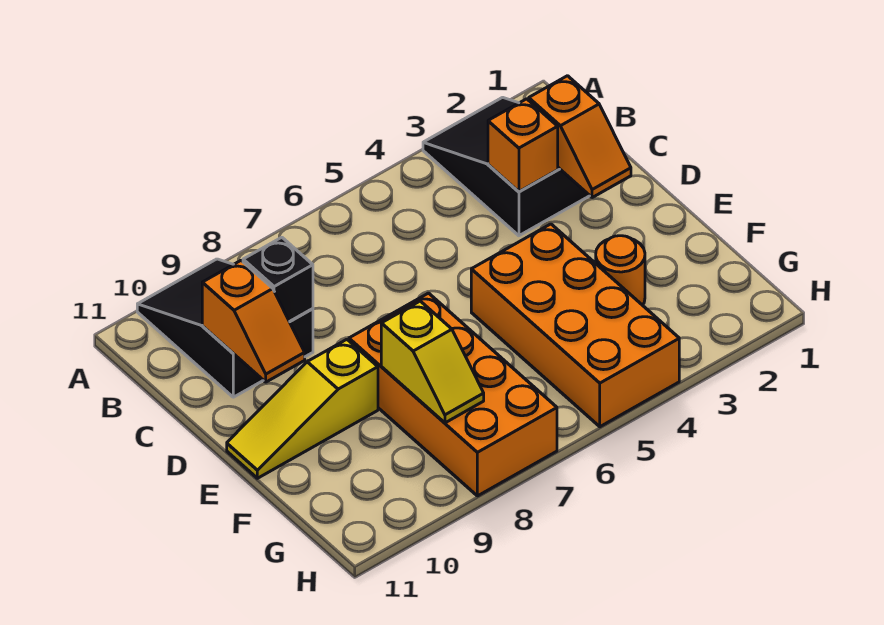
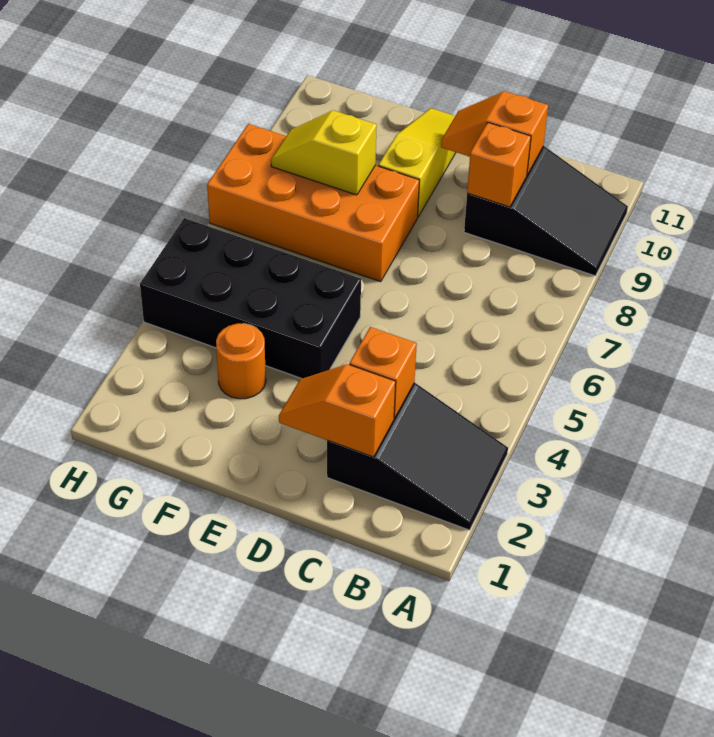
black brick C9 level 2 -> orange brick C9 level 2
orange brick E4:H5 level 1 -> black brick E4:H5 level 1

